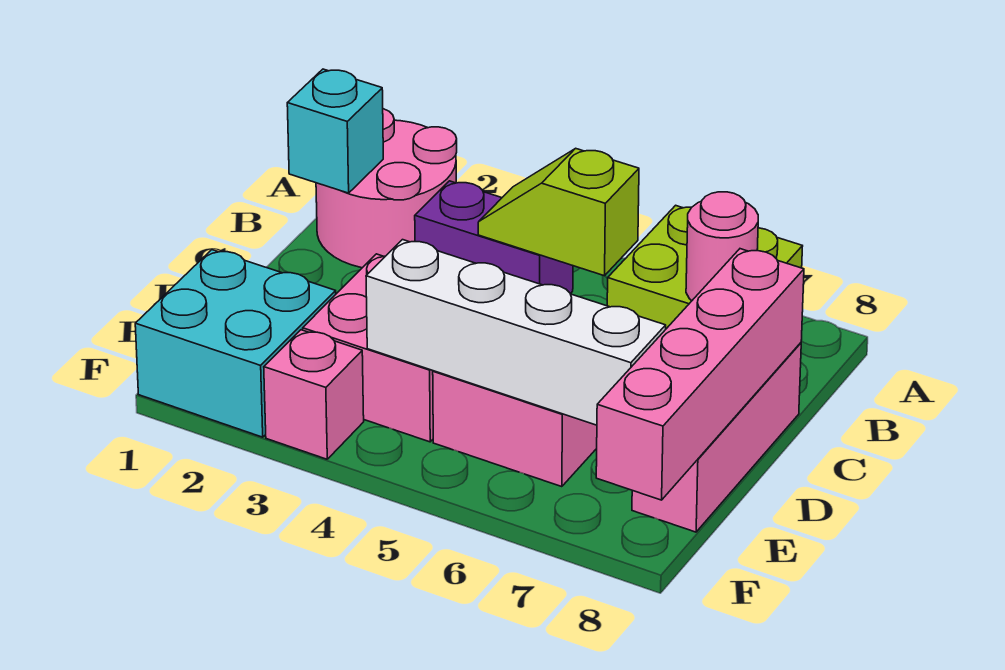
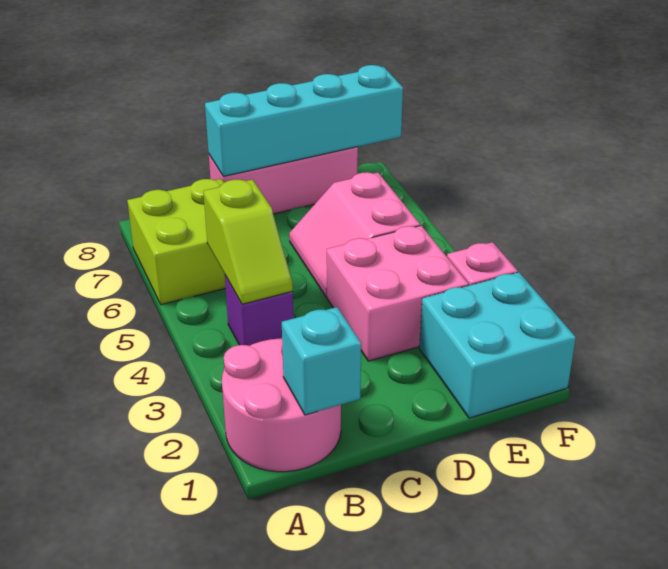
purple brick B3:B4 level 1 -> purple brick B4 level 1
pink round brick B7 level 2 -> none
pink brick C8:F8 level 2 -> cyan brick C8:F8 level 2
white brick E4:E7 level 2 -> none

